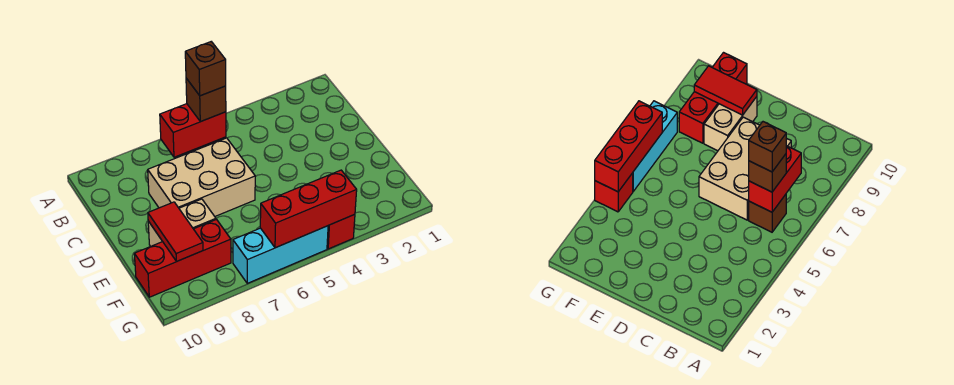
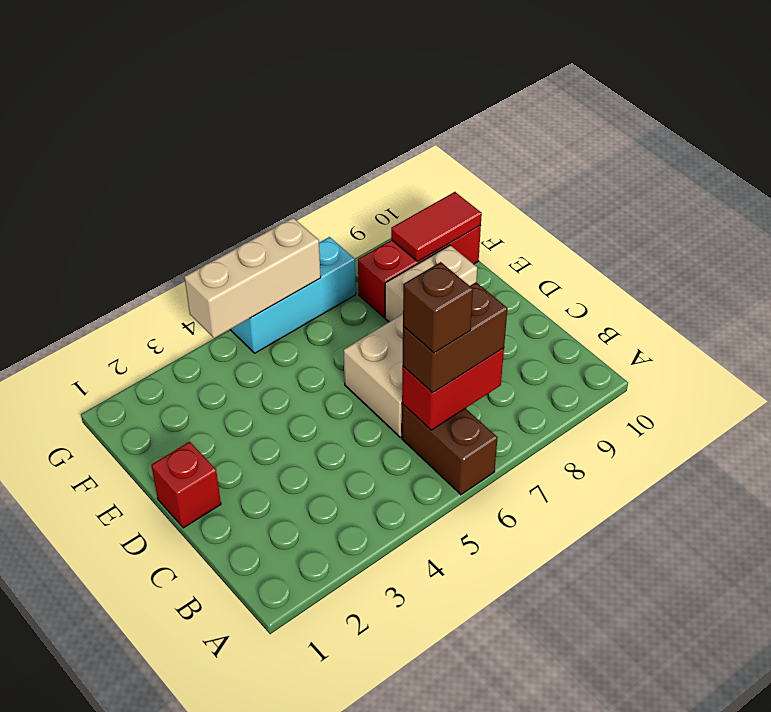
brown brick B6 level 1 -> brown brick A6:B6 level 1
brown brick B6 level 3 -> brown brick B6:B7 level 3
red tile E9:F9 level 2 -> red tile F9:F10 level 2
red brick G4 level 1 -> red brick D1 level 1
red brick G4:G6 level 2 -> tan brick G4:G6 level 2

